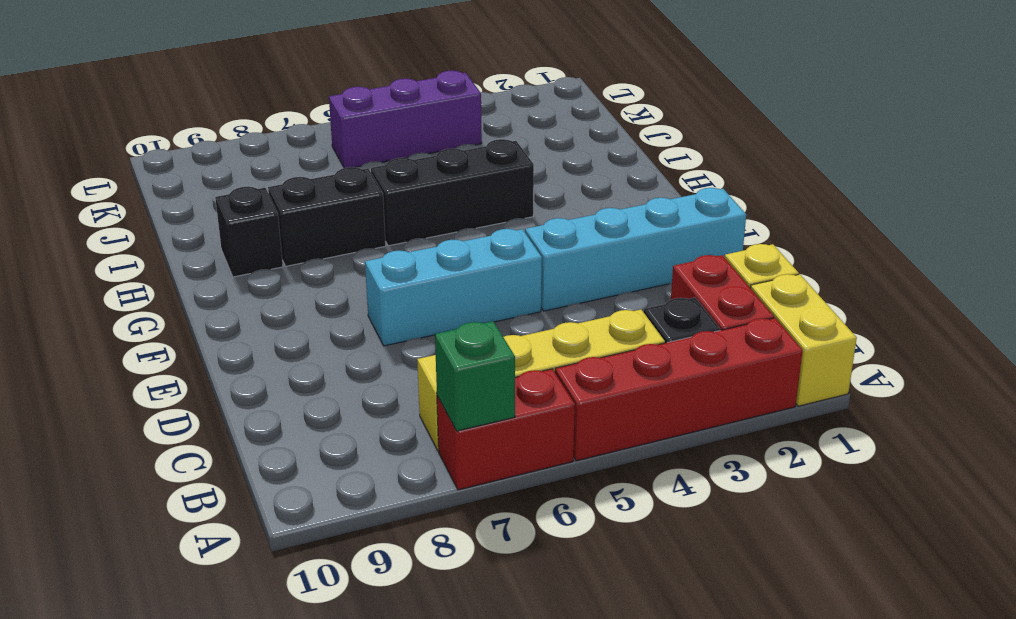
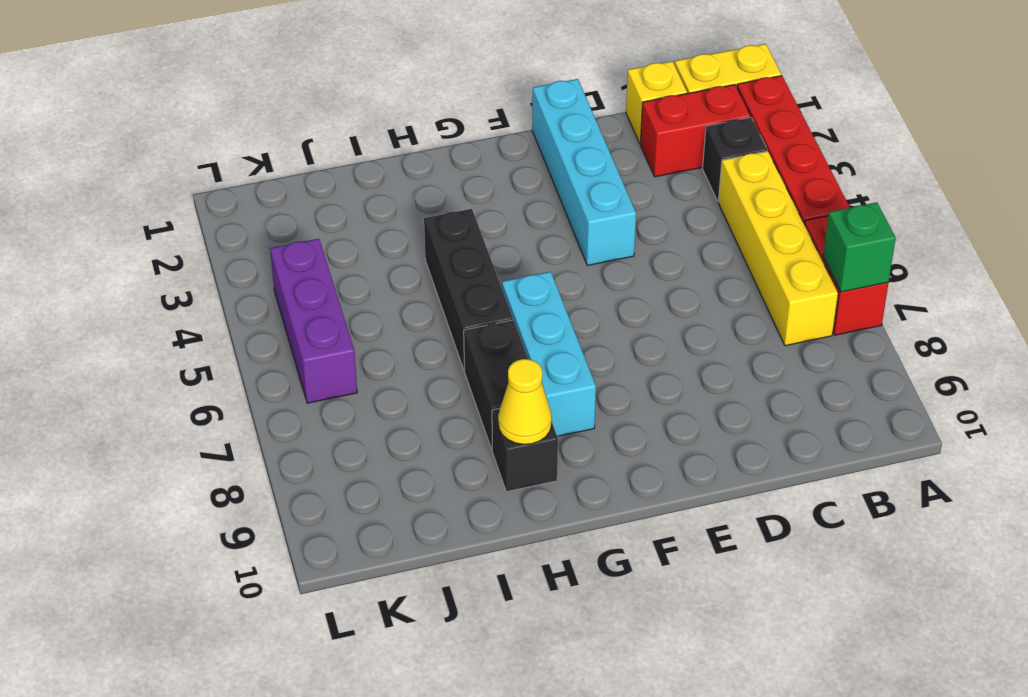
cyan brick E5:E7 level 1 -> cyan brick G6:G8 level 1
none -> yellow cone H9 level 2

